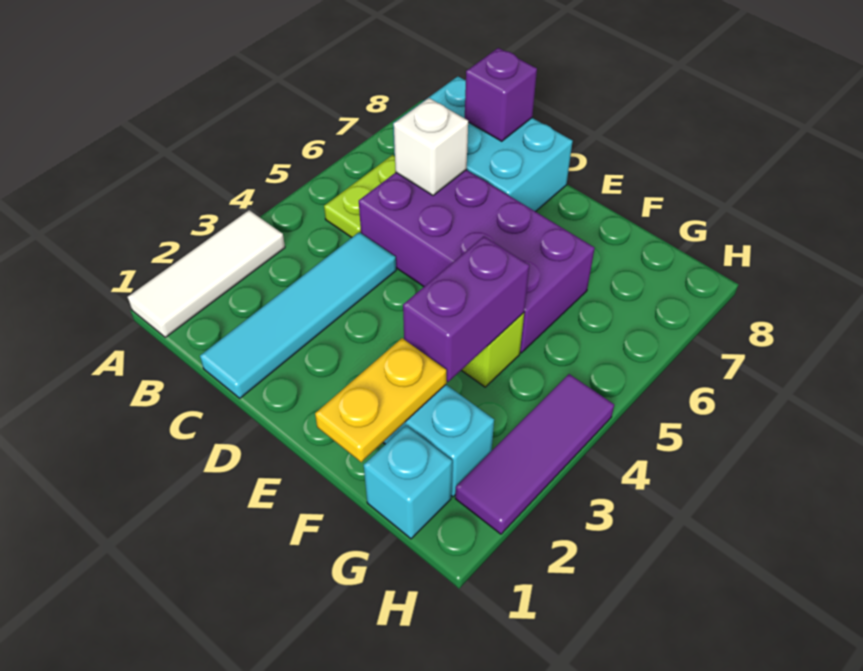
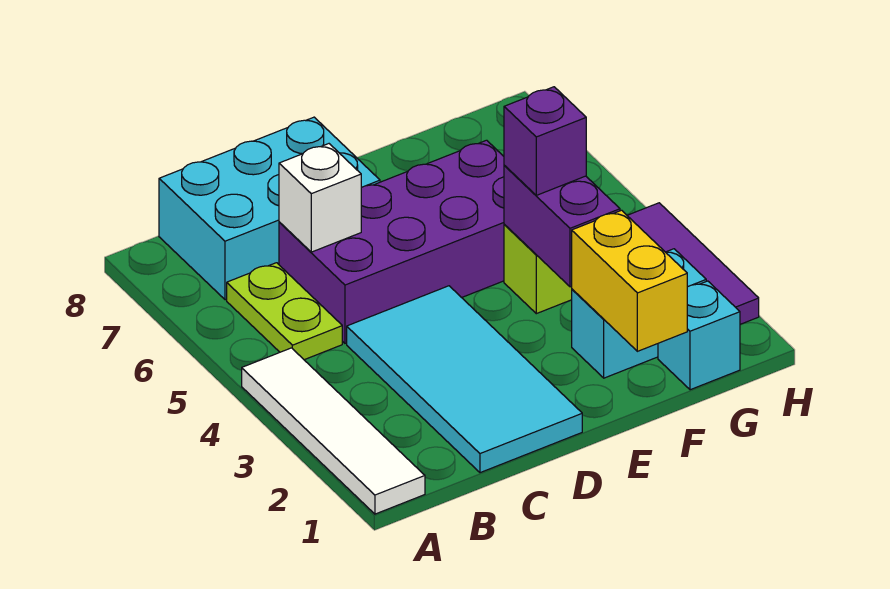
white tile A1:A3 level 1 -> white tile A1:A4 level 1
cyan tile C1:C4 level 1 -> cyan tile C1:D4 level 1
purple brick C8 level 2 -> purple brick F4 level 3
yellow plate F1:F2 level 2 -> yellow brick F1:F2 level 2

